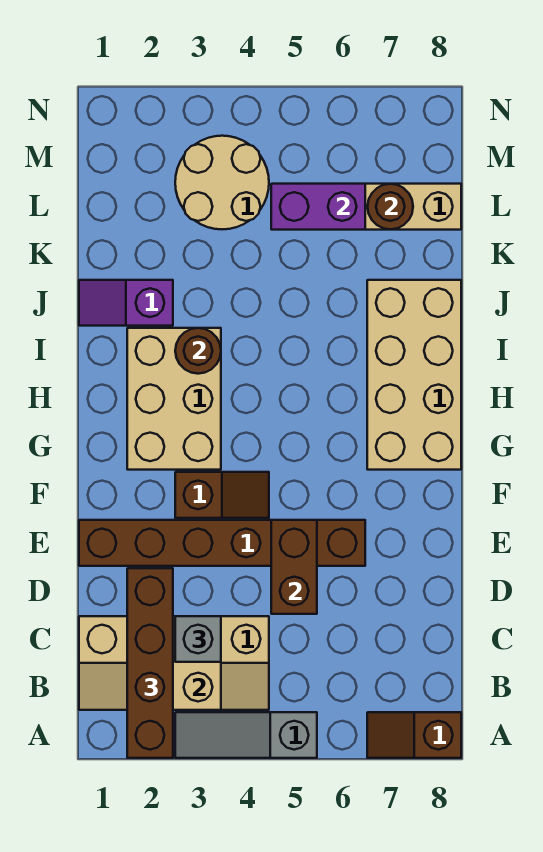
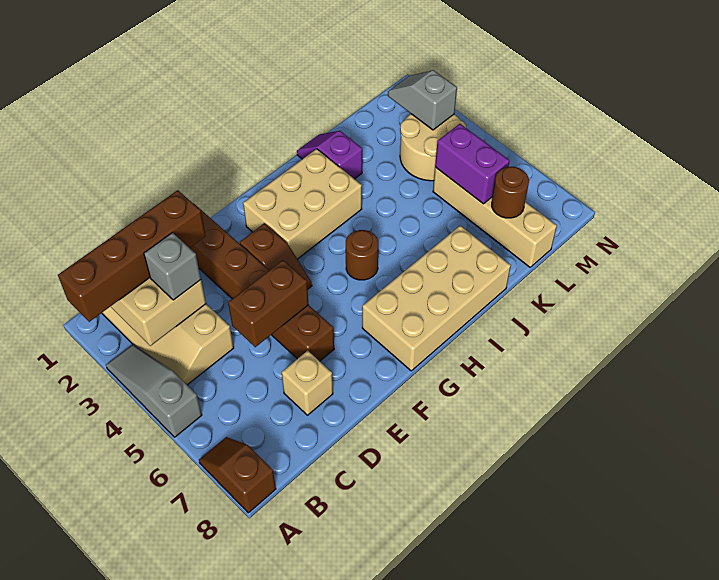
none -> tan brick D7 level 1
brown round brick I3 level 2 -> brown round brick H5 level 1
none -> grey slope M2:M3 level 2 top 3

